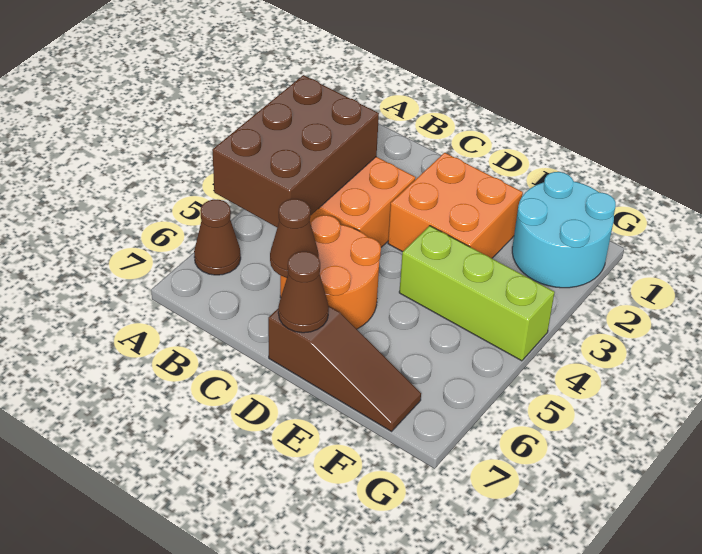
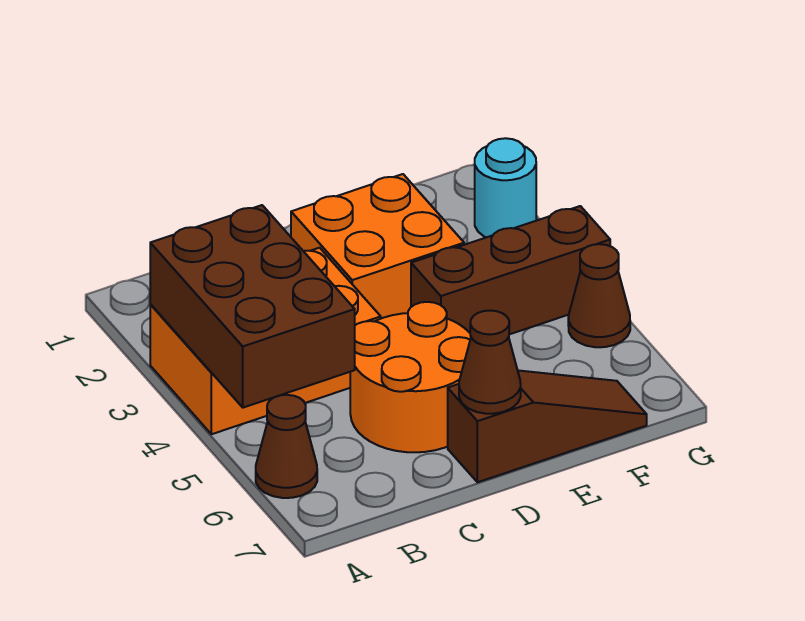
brown cone C6 level 2 -> brown cone G5 level 1
lime brick E4:G4 level 1 -> brown brick E4:G4 level 1
cyan round brick F1:G2 level 1 -> cyan round brick G2 level 1

